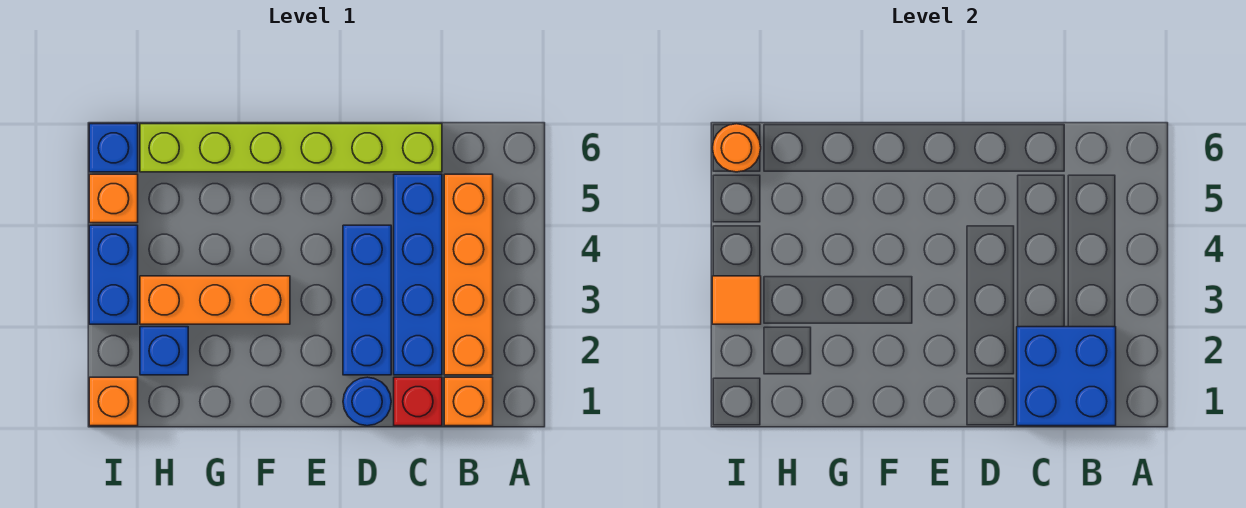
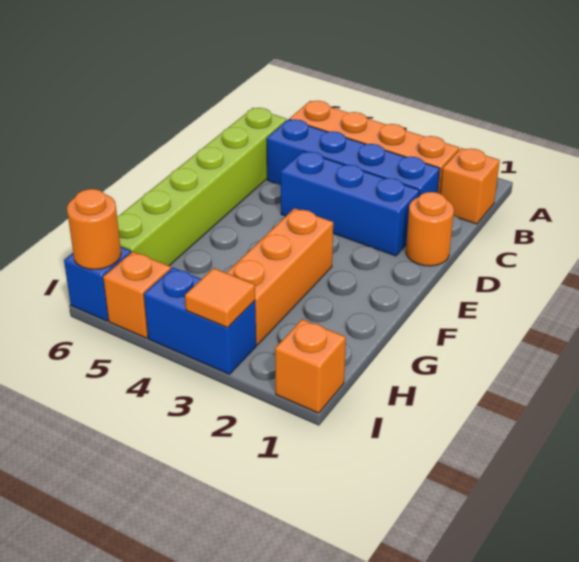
blue brick B1:C2 level 2 -> none
red brick C1 level 1 -> none
blue round brick D1 level 1 -> orange round brick D1 level 1
blue brick H2 level 1 -> none

